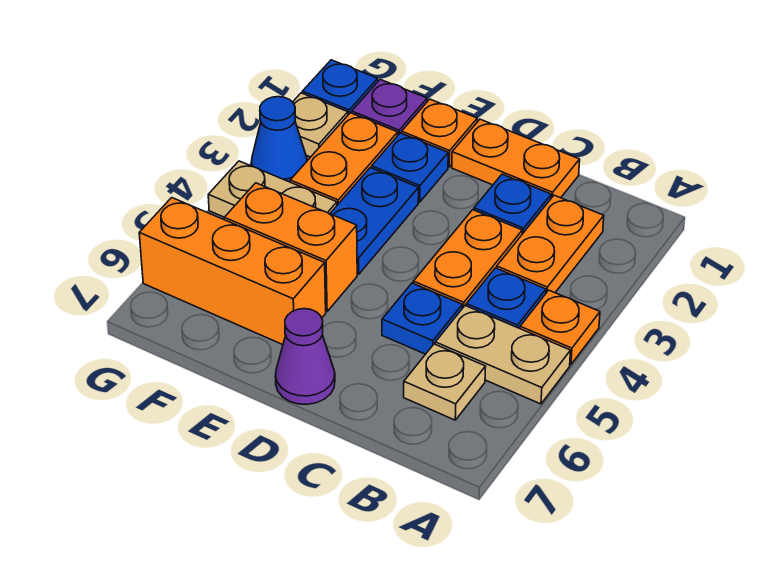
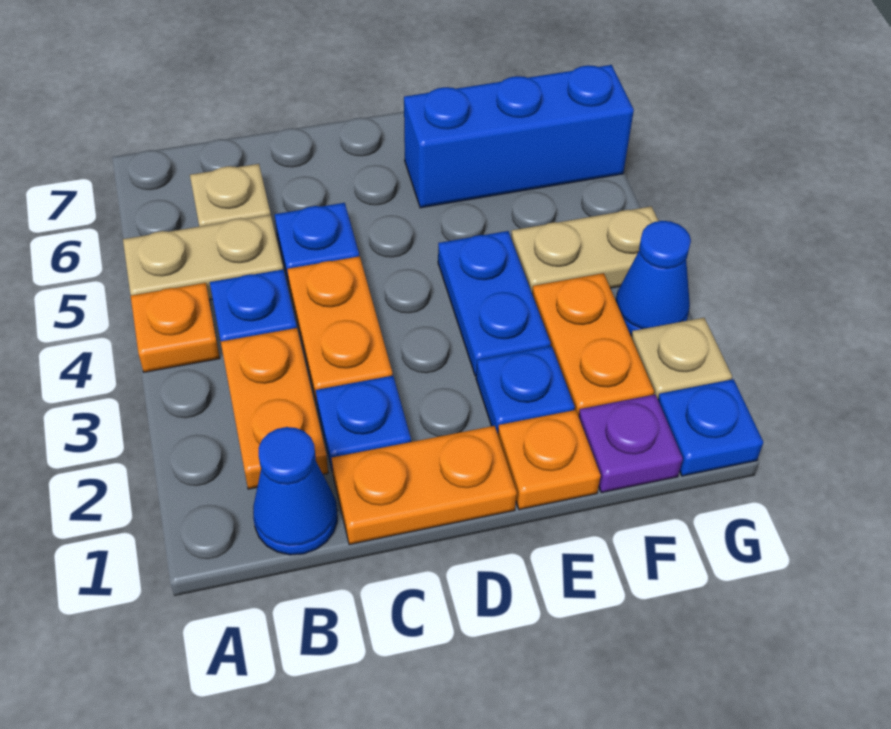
none -> blue cone B1 level 1
purple cone D7 level 1 -> none
orange brick E5:F5 level 1 -> none
orange brick E6:G6 level 1 -> blue brick E6:G6 level 1

